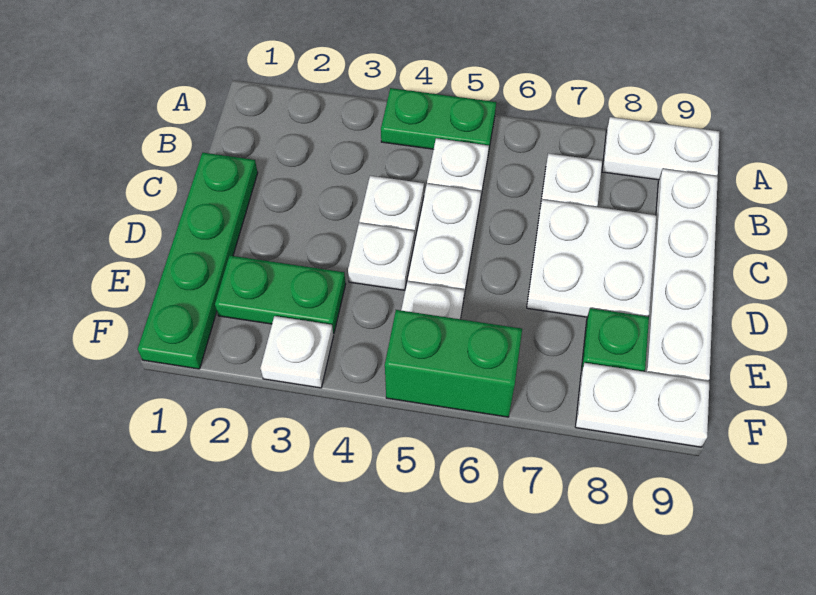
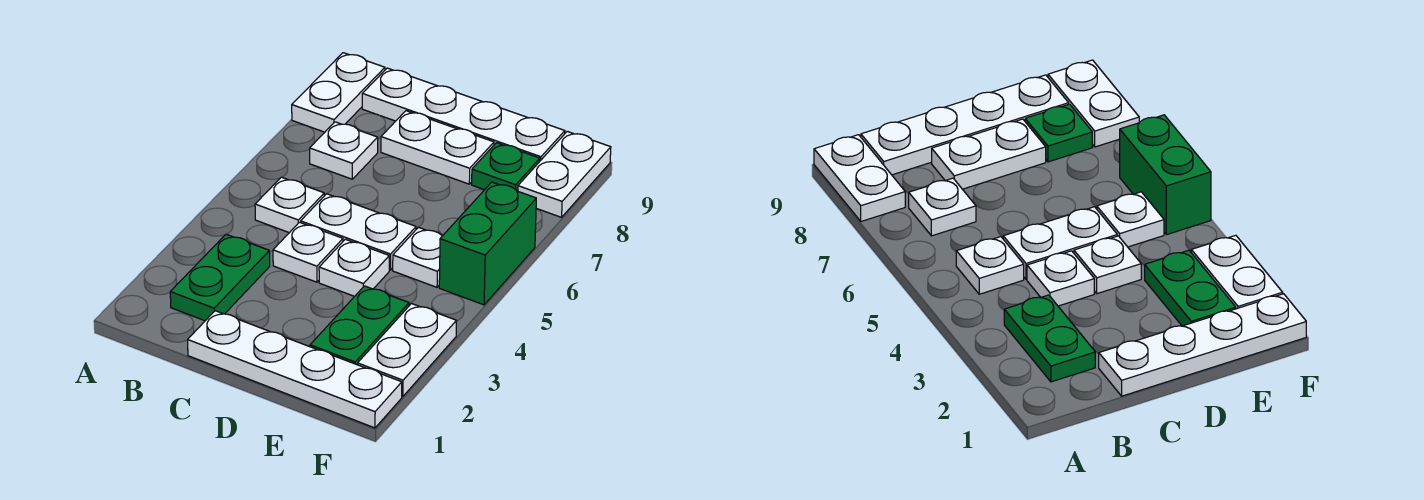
green plate A4:A5 level 1 -> green plate B2:B3 level 1
green plate C1:F1 level 1 -> white plate C1:F1 level 1
white plate C7:D8 level 1 -> white plate C8:D8 level 1
white plate F3 level 1 -> white plate F2:F3 level 1

